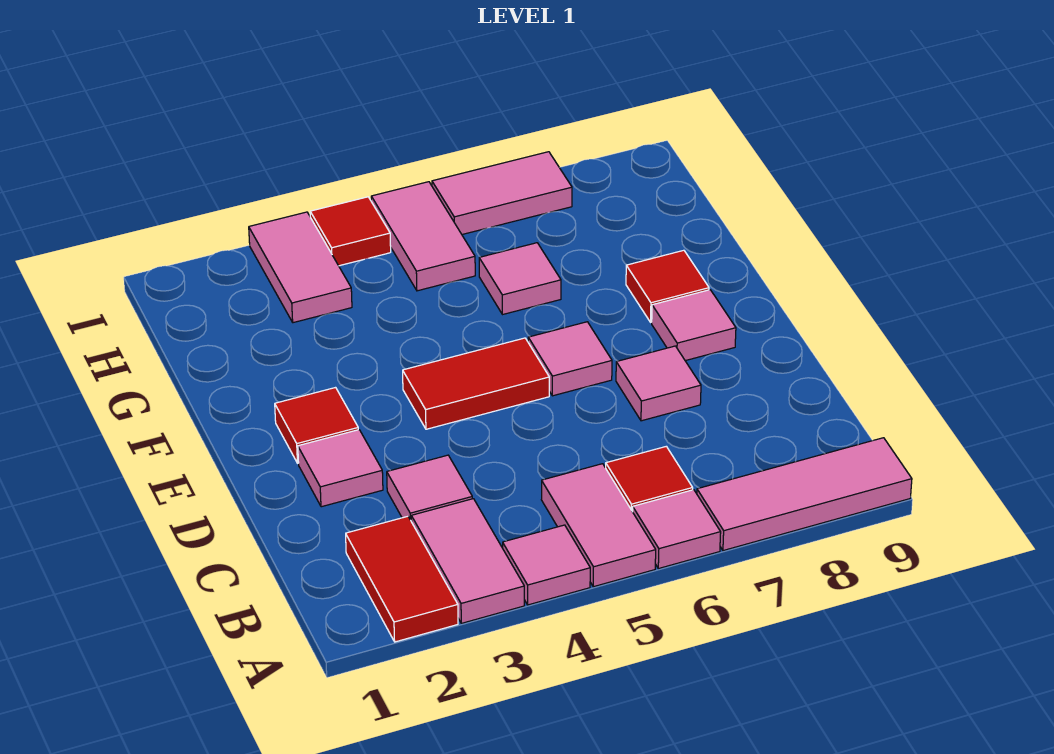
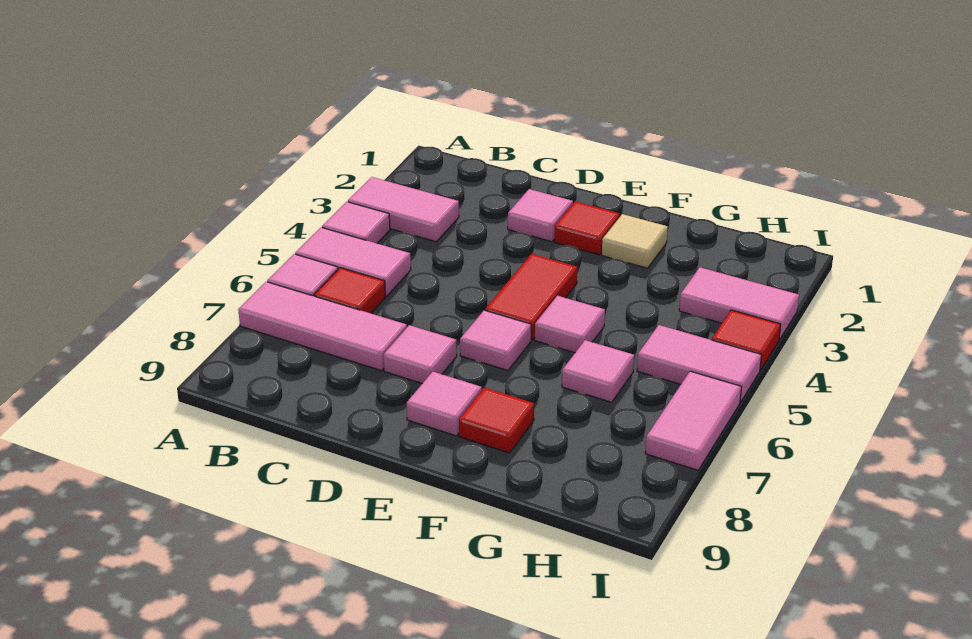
red tile A2:B2 level 1 -> none
pink tile A7:A9 level 1 -> pink tile A7:C7 level 1
pink tile C3 level 1 -> pink tile F5 level 1
none -> tan tile F2 level 1

